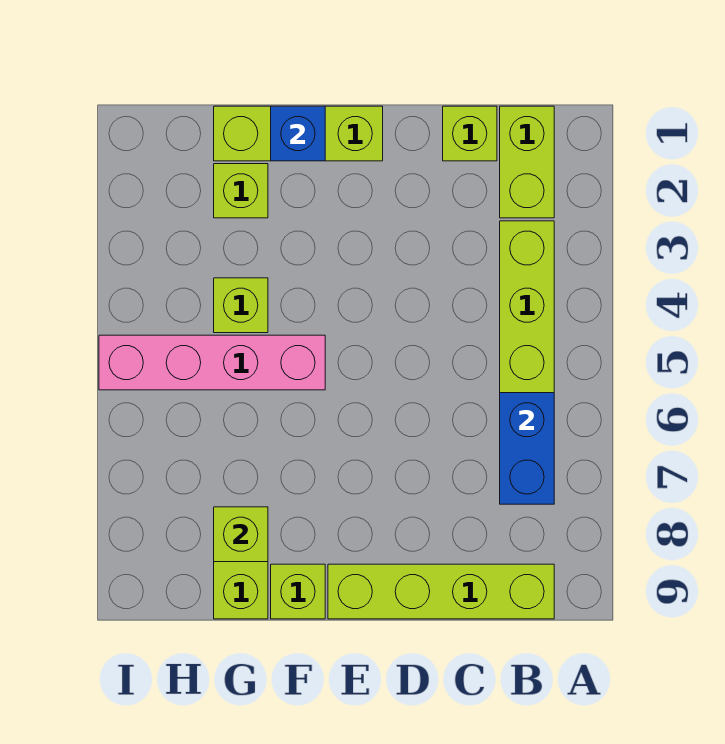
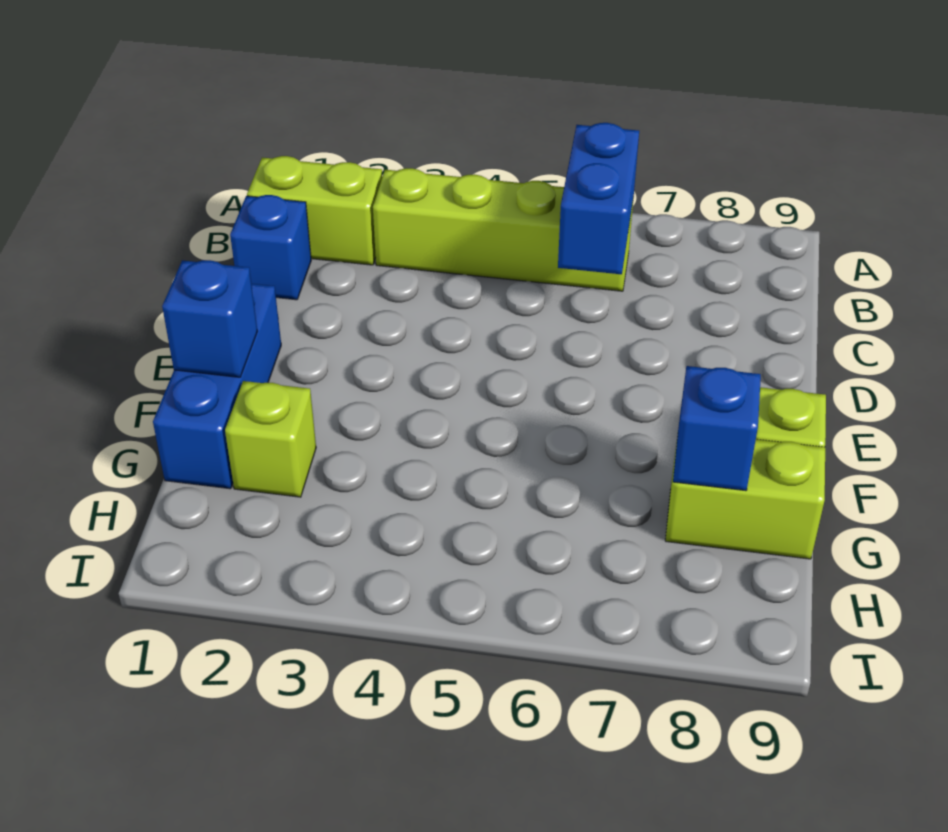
blue brick B6:B7 level 2 -> blue brick B6:C6 level 2
lime brick B9:E9 level 1 -> none
lime brick C1 level 1 -> blue brick C1 level 1
lime brick E1:G1 level 1 -> blue brick E1:G1 level 1
pink brick F5:I5 level 1 -> none
lime brick G4 level 1 -> none
lime brick G8 level 2 -> blue brick G8 level 2

